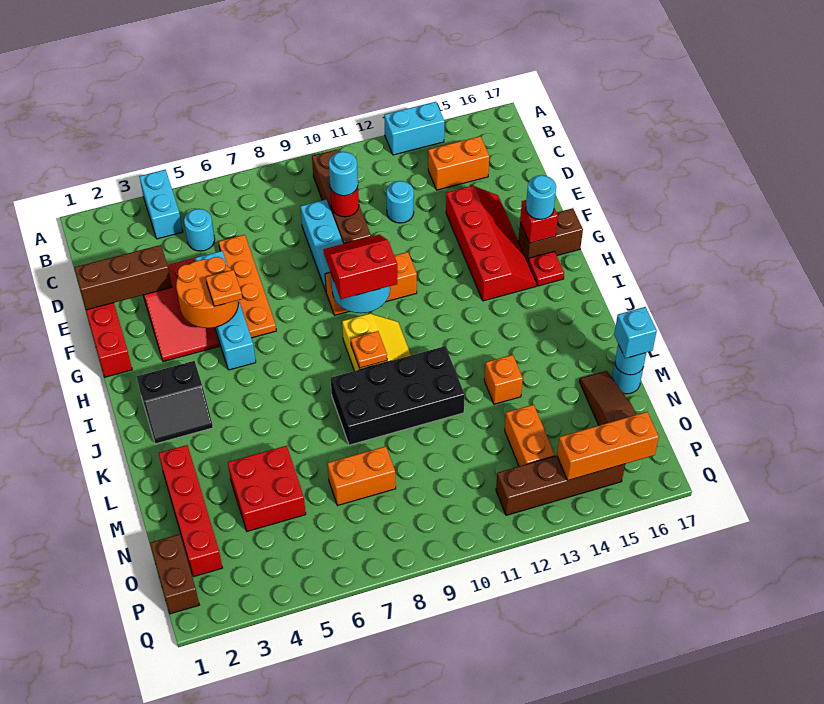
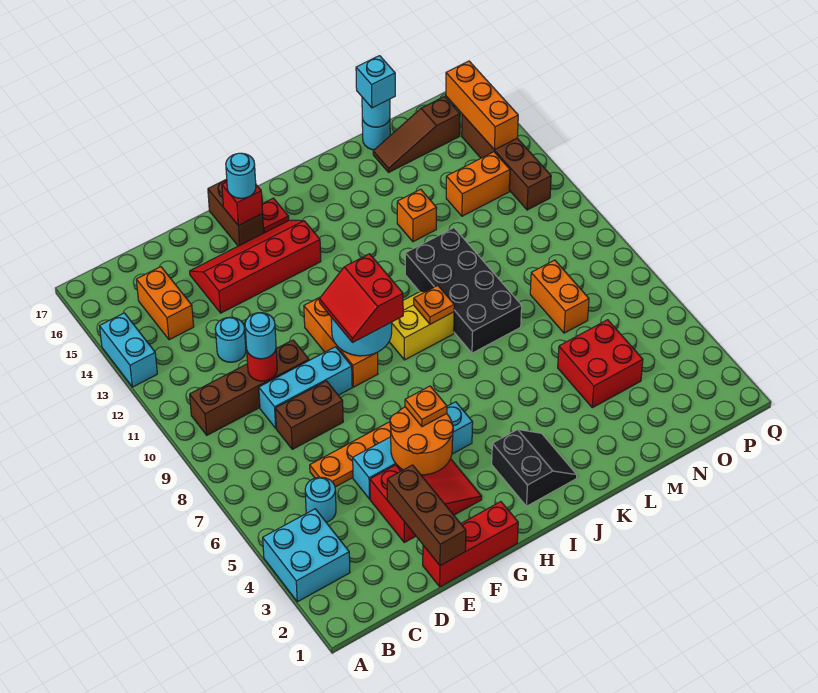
cyan brick A4:B4 level 1 -> cyan brick A3:B4 level 1
red brick L2:O2 level 1 -> none
brown brick O1:P1 level 1 -> brown brick D8:E8 level 1

